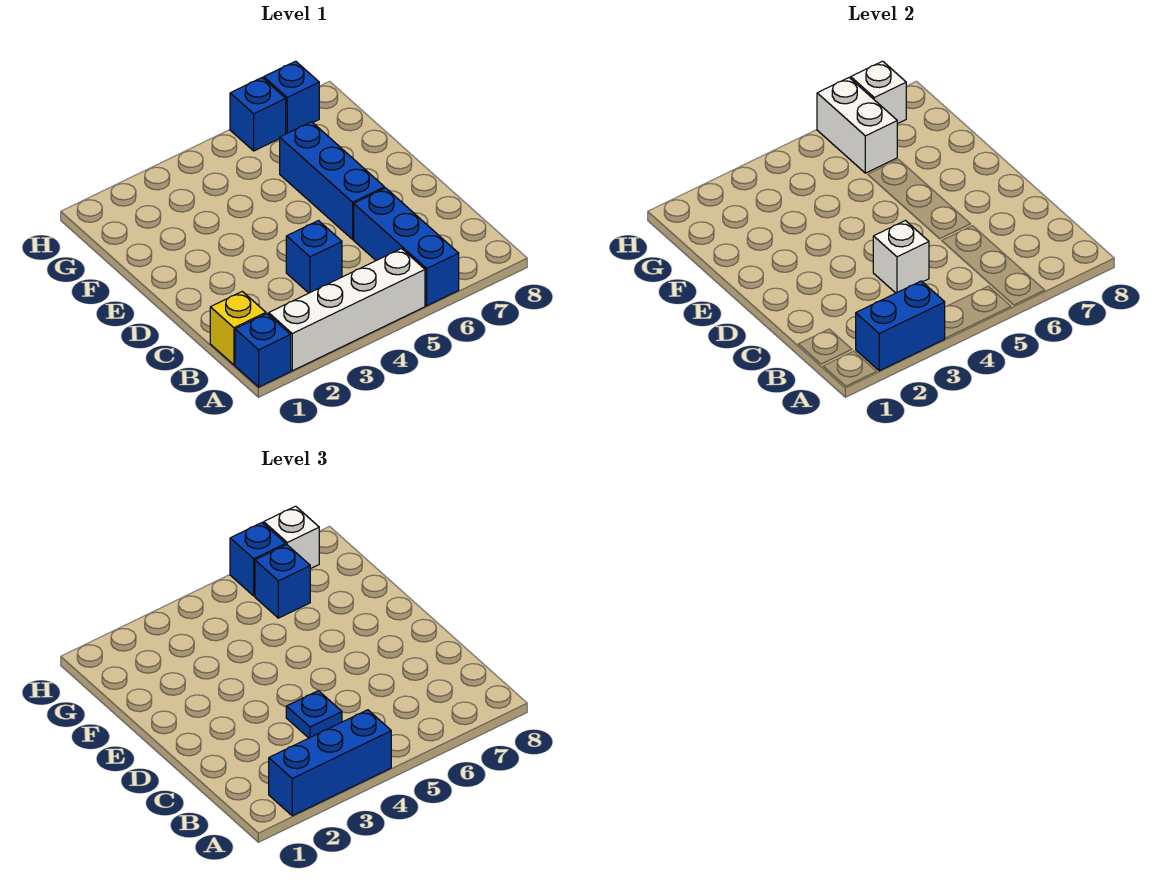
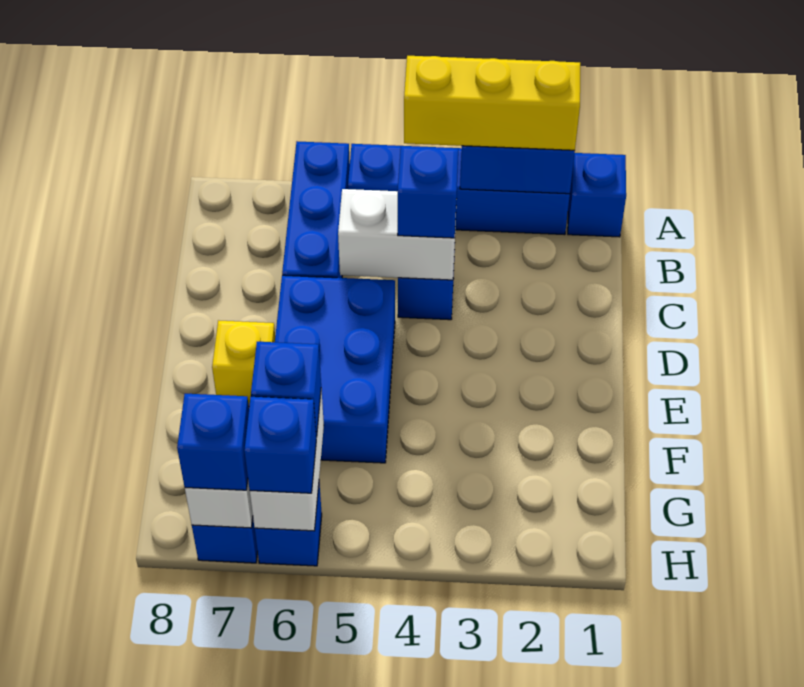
white brick A2:A5 level 1 -> blue brick A2:A5 level 1
blue brick A2:A4 level 3 -> yellow brick A2:A4 level 3
yellow brick B1 level 1 -> yellow brick E7 level 1
white brick C4 level 2 -> white brick C4:C5 level 2
blue plate C4 level 3 -> blue brick C4 level 3
blue brick D6:F6 level 1 -> blue brick D5:F6 level 1
white brick H7 level 3 -> blue brick H7 level 3

